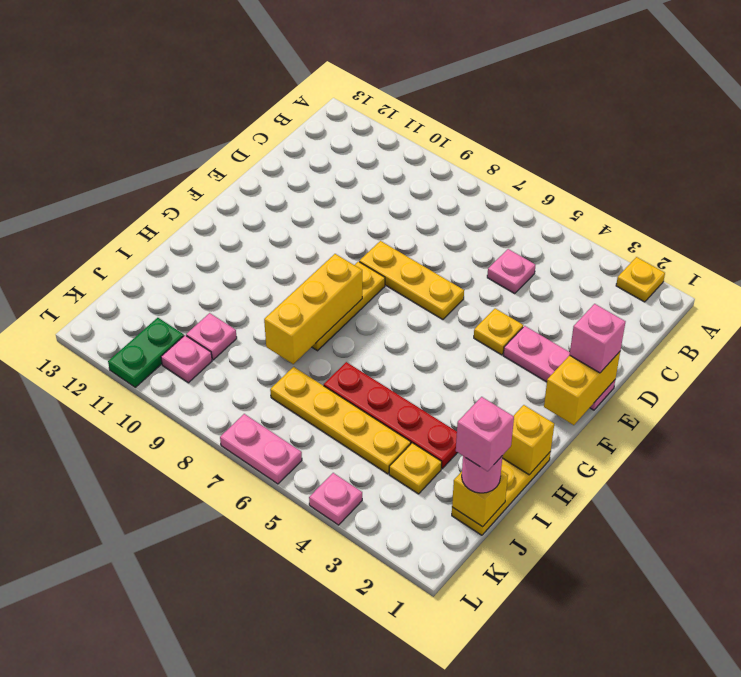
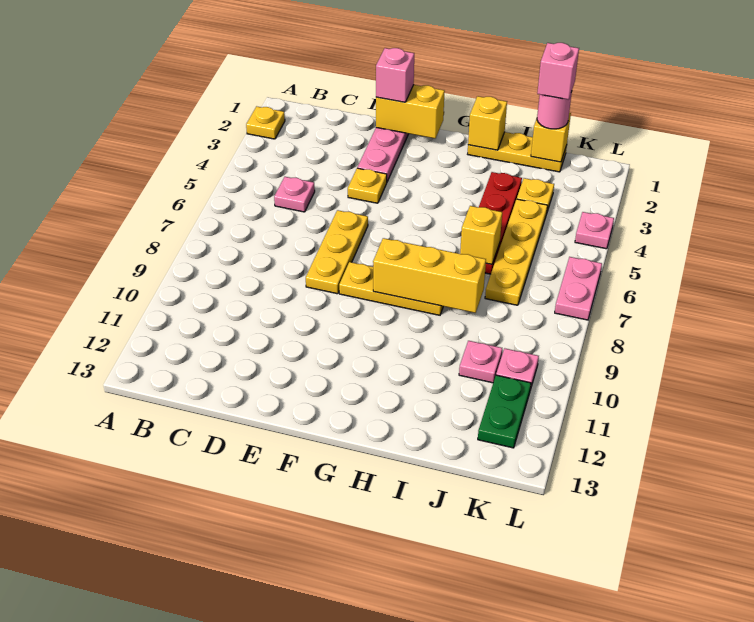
none -> yellow brick I6 level 2
green plate K11:L11 level 1 -> green plate K11:K12 level 1

